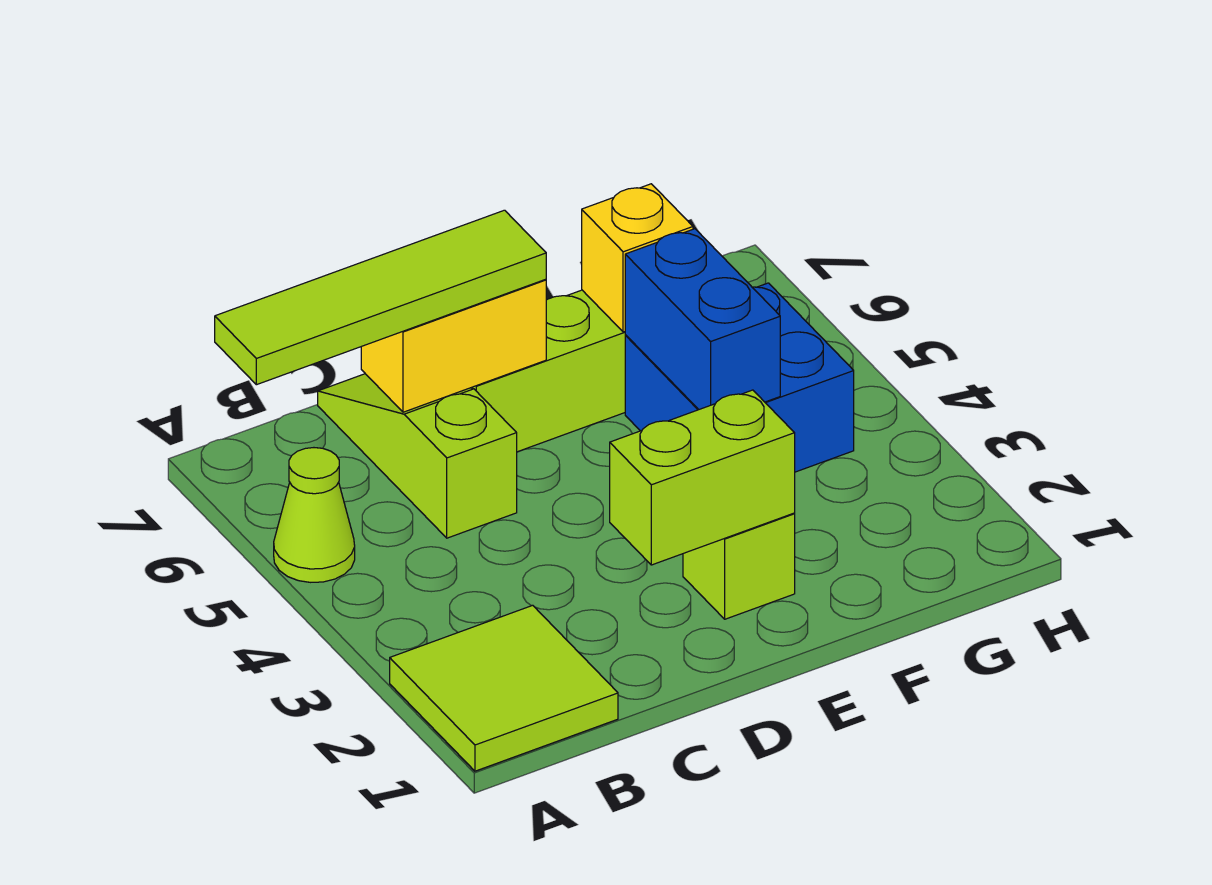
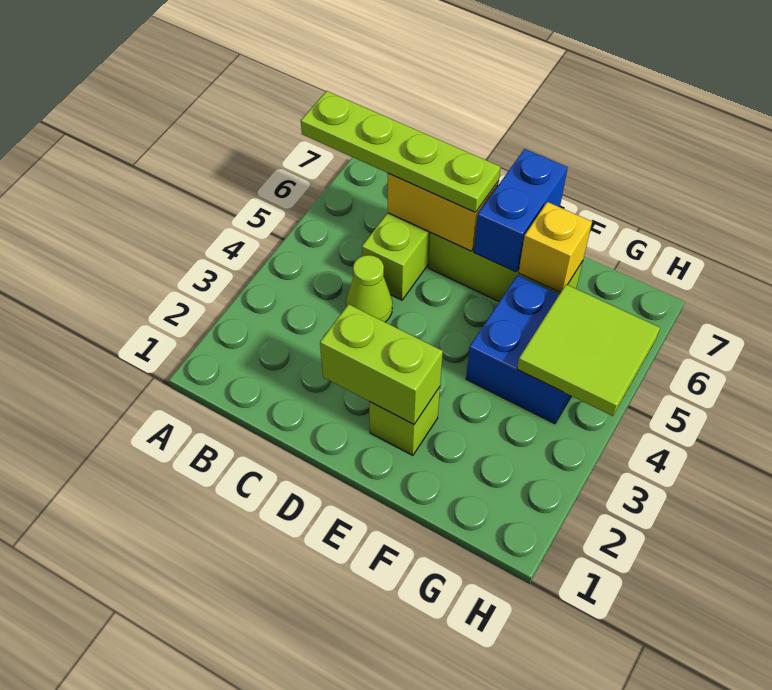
lime tile A1:B2 level 1 -> lime tile G4:H5 level 2
lime cone A5 level 1 -> lime cone C4 level 1
lime tile A6:D6 level 3 -> lime plate A6:D6 level 3
blue brick F4:F5 level 2 -> blue brick E6:E7 level 2

